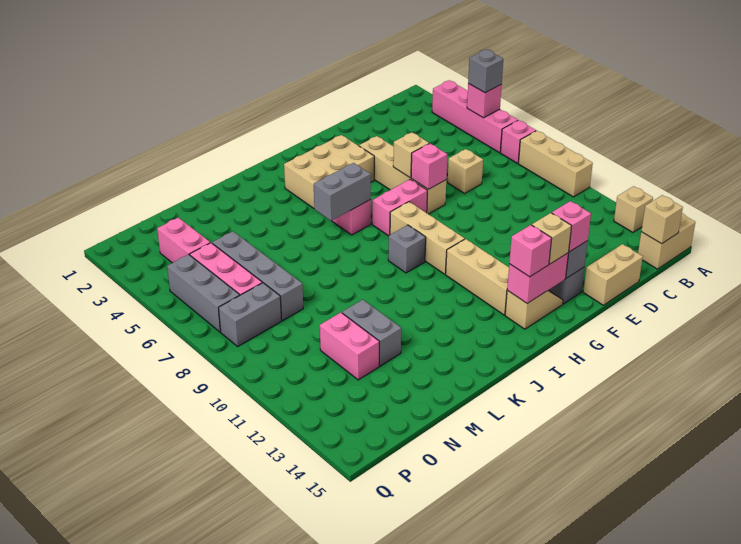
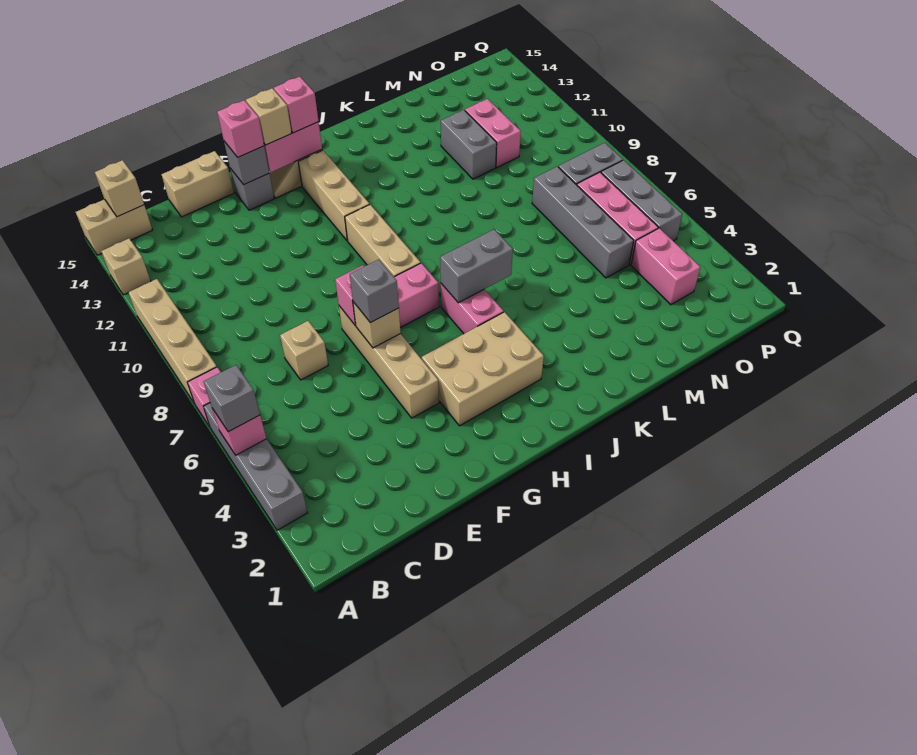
pink brick A3:A6 level 1 -> grey brick A3:A6 level 1
tan brick A8:A10 level 1 -> tan brick A8:A11 level 1
grey brick I9 level 1 -> grey brick F6 level 3

